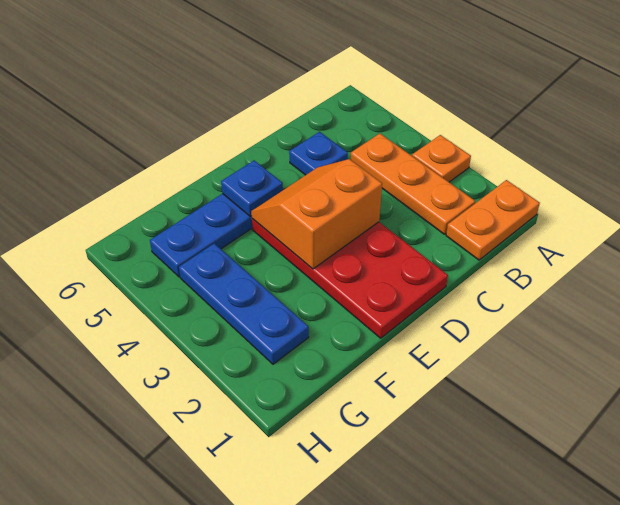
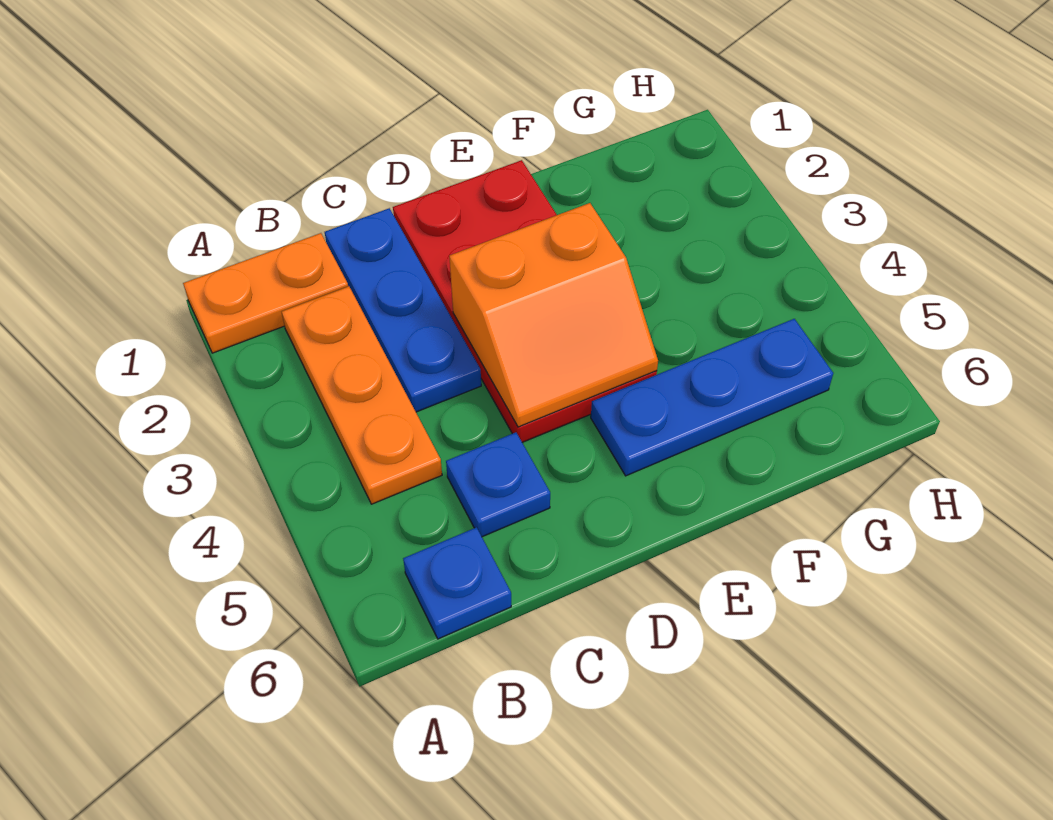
orange plate A3 level 1 -> none
blue plate E5 level 2 -> blue plate B6 level 1
blue plate G2:G4 level 1 -> blue plate C1:C3 level 1

